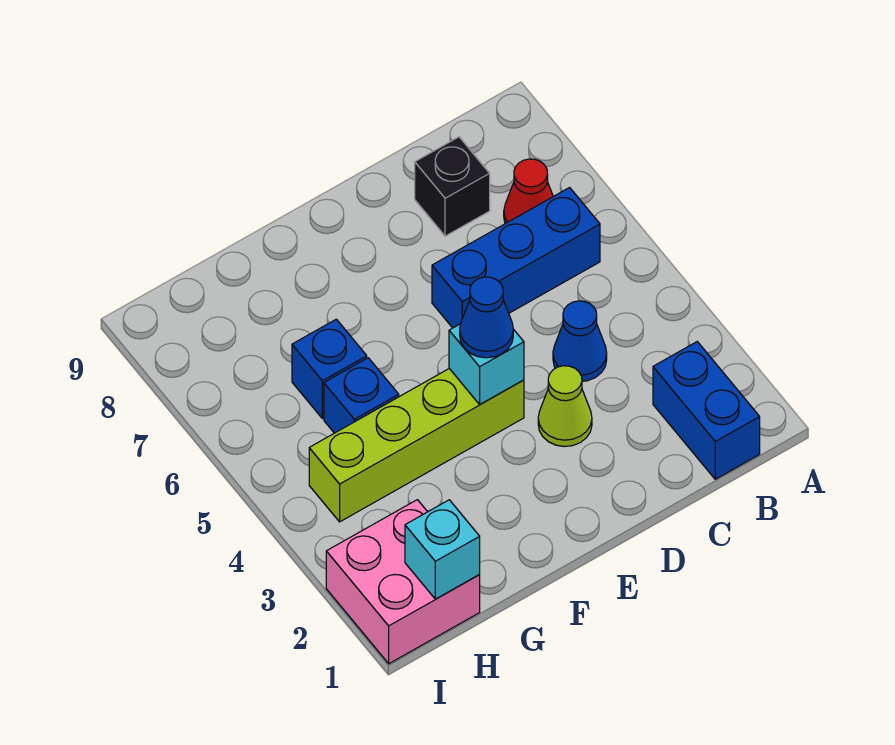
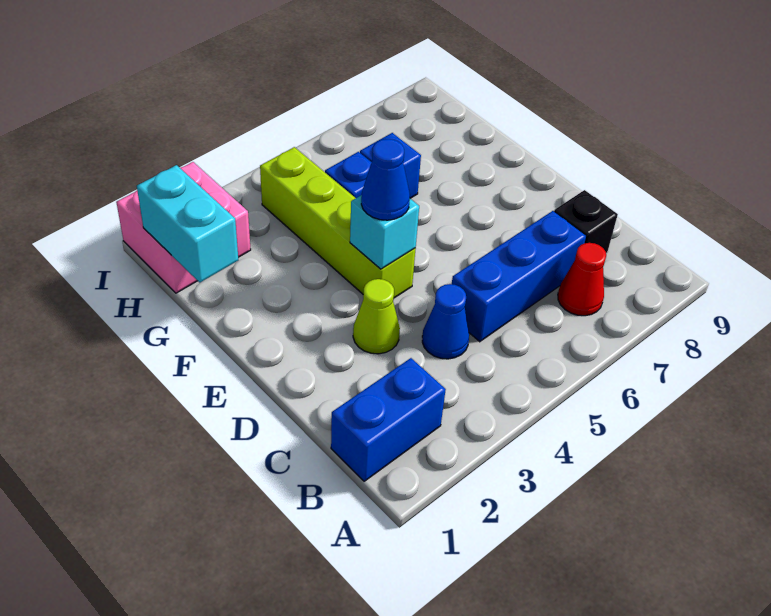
blue brick B6:D6 level 1 -> blue brick C5:C7 level 1
cyan brick H1 level 2 -> cyan brick G1:H1 level 2

